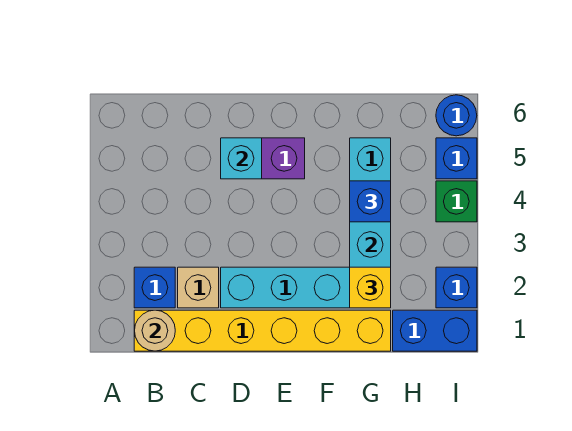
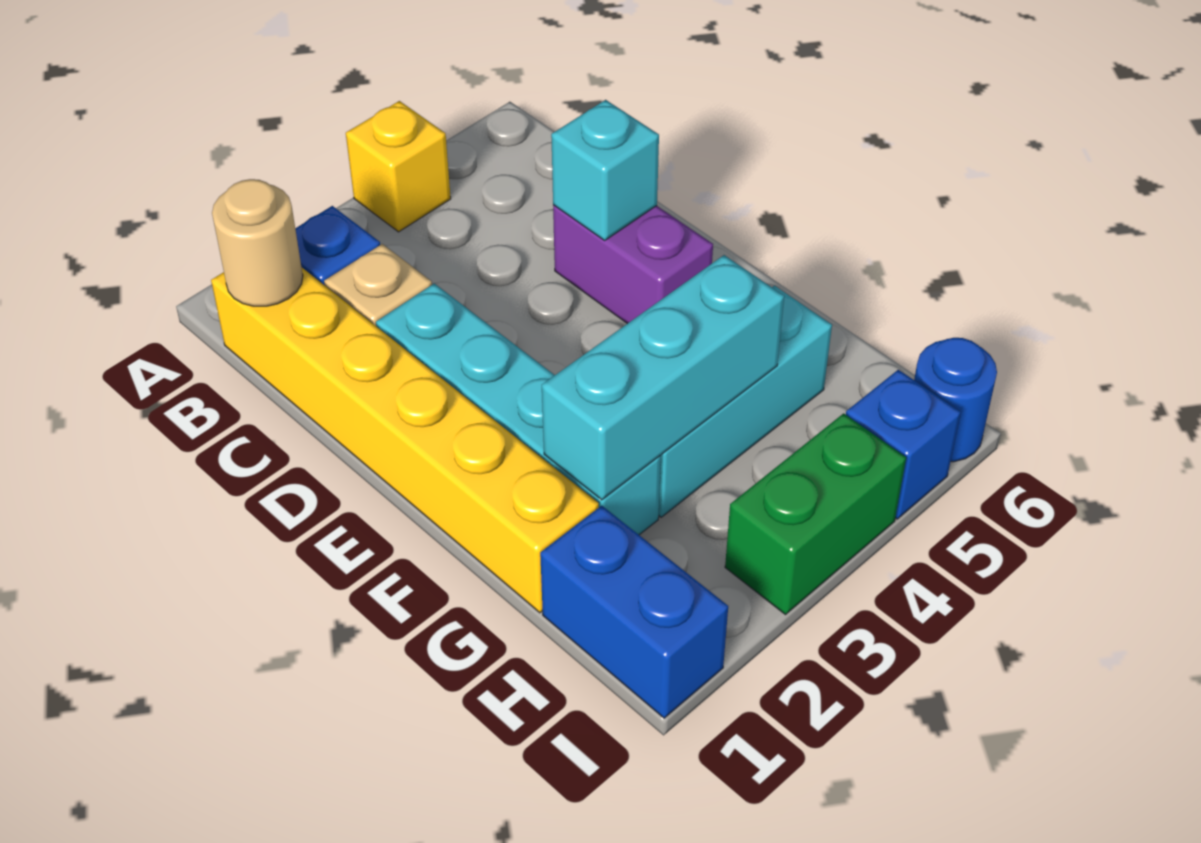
yellow brick G2 level 3 -> yellow brick A4 level 1
blue brick G4 level 3 -> none
blue brick I2 level 1 -> none
green brick I4 level 1 -> green brick I3:I4 level 1

